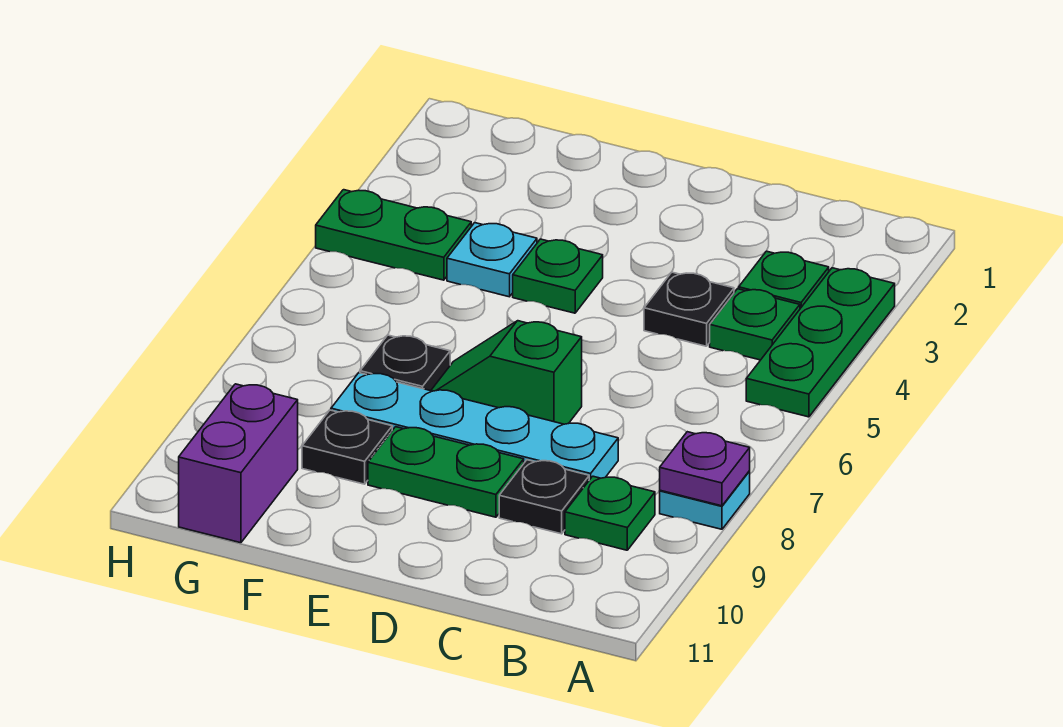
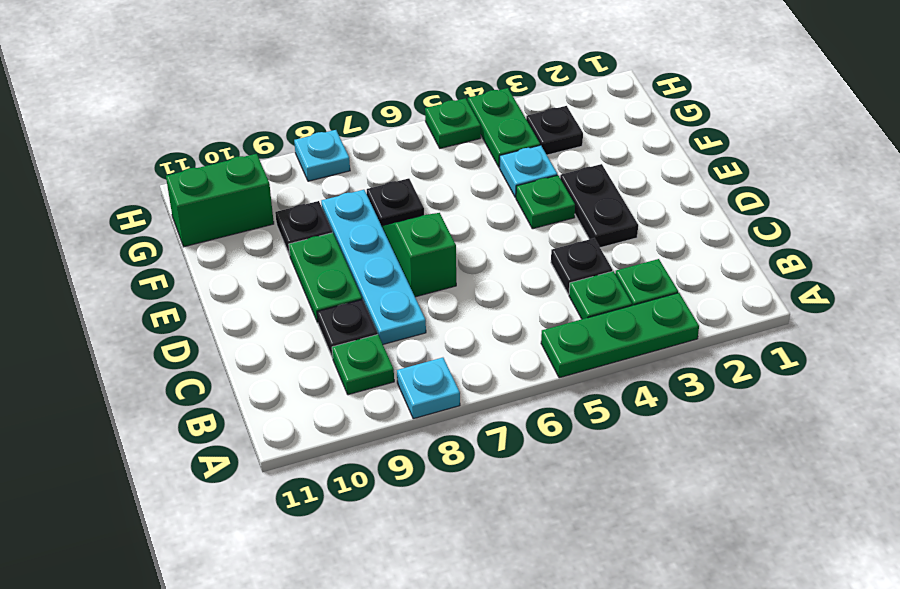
purple plate A8 level 2 -> none
none -> black plate D3:E3 level 1
none -> black plate G3 level 1
purple brick G10:G11 level 1 -> green brick G10:G11 level 1
none -> green plate H5 level 1
none -> cyan plate H8 level 1

